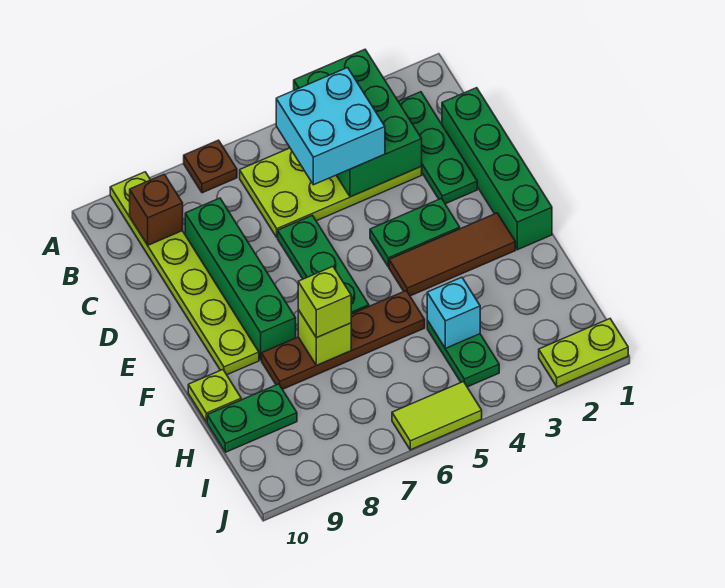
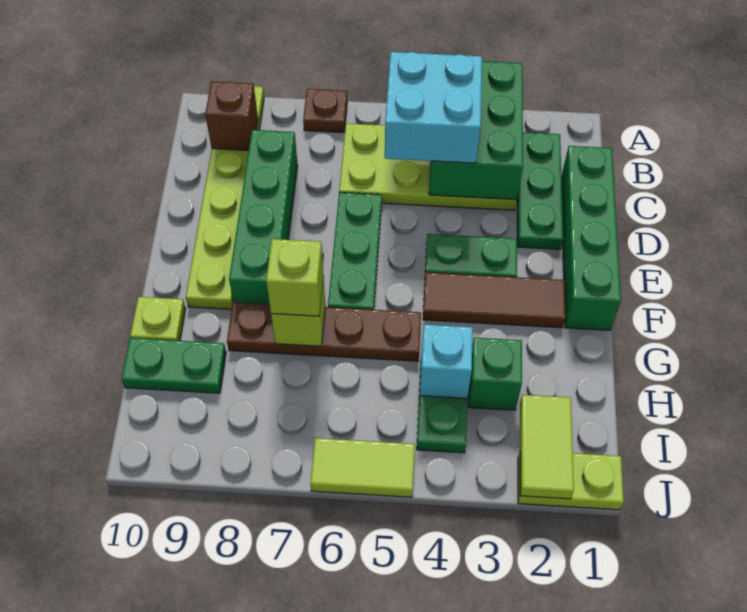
none -> green brick H3 level 1
none -> lime tile I2:J2 level 2

